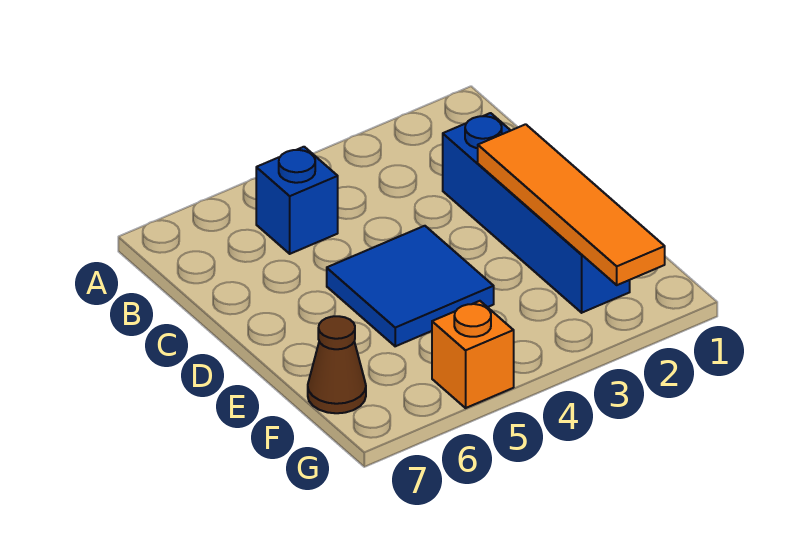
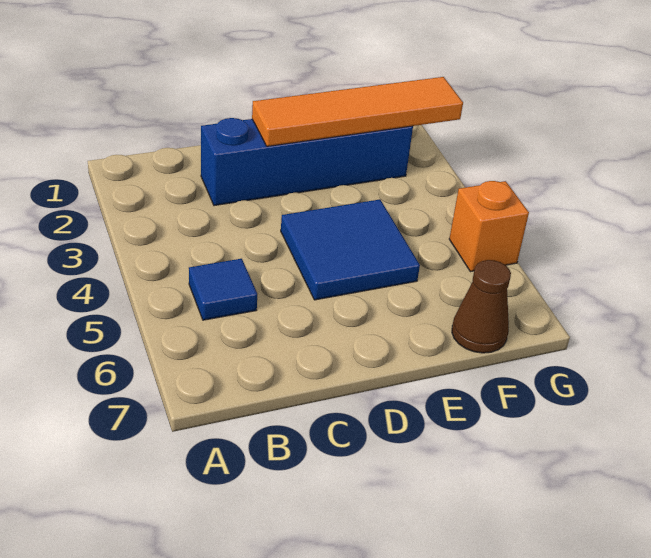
blue brick B5 level 1 -> blue tile B5 level 1

